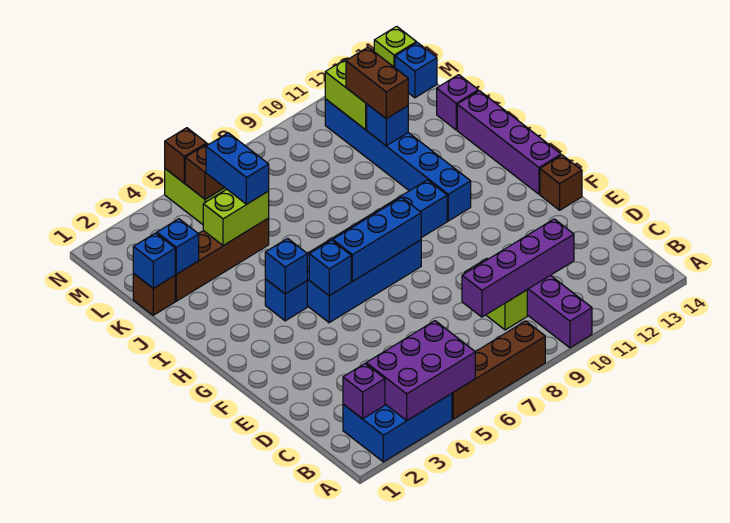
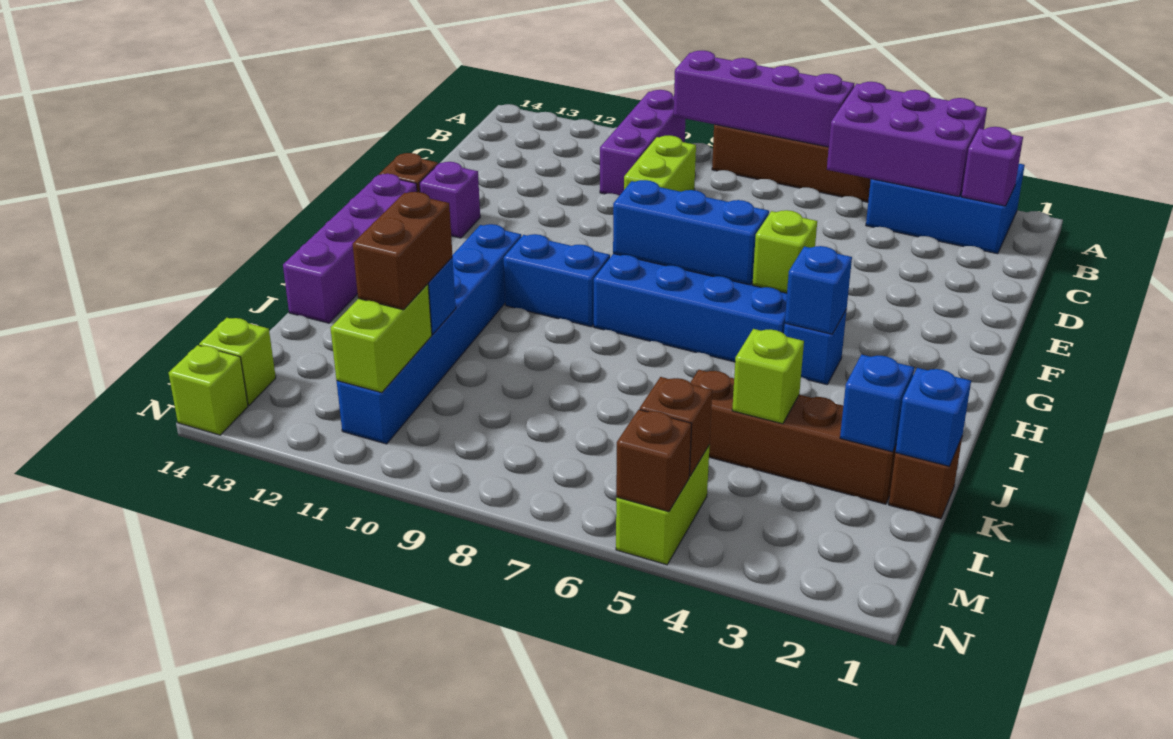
purple brick C8:C11 level 2 -> purple brick A6:A9 level 2
blue brick G5 level 2 -> lime brick G5 level 2
lime brick K4:K5 level 2 -> lime brick K4 level 2
blue brick K5:L5 level 3 -> none
purple brick K14 level 1 -> purple brick F13 level 1
blue brick M14 level 1 -> lime brick M14 level 1

